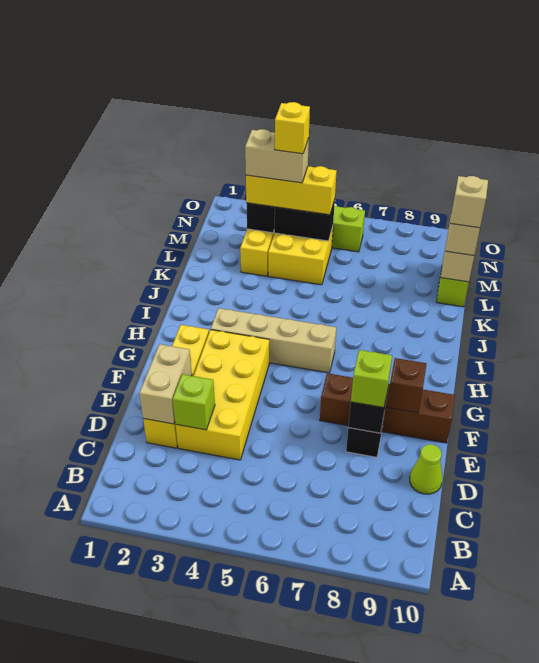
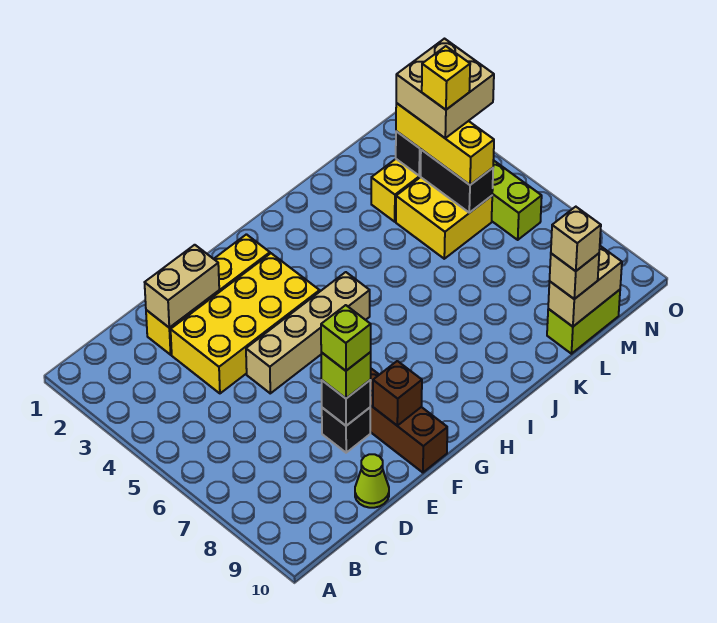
lime brick D3 level 2 -> lime brick E8 level 4
tan brick H3:H6 level 1 -> tan brick E5:H5 level 1
tan brick M3:M4 level 4 -> tan brick M3:N4 level 4

